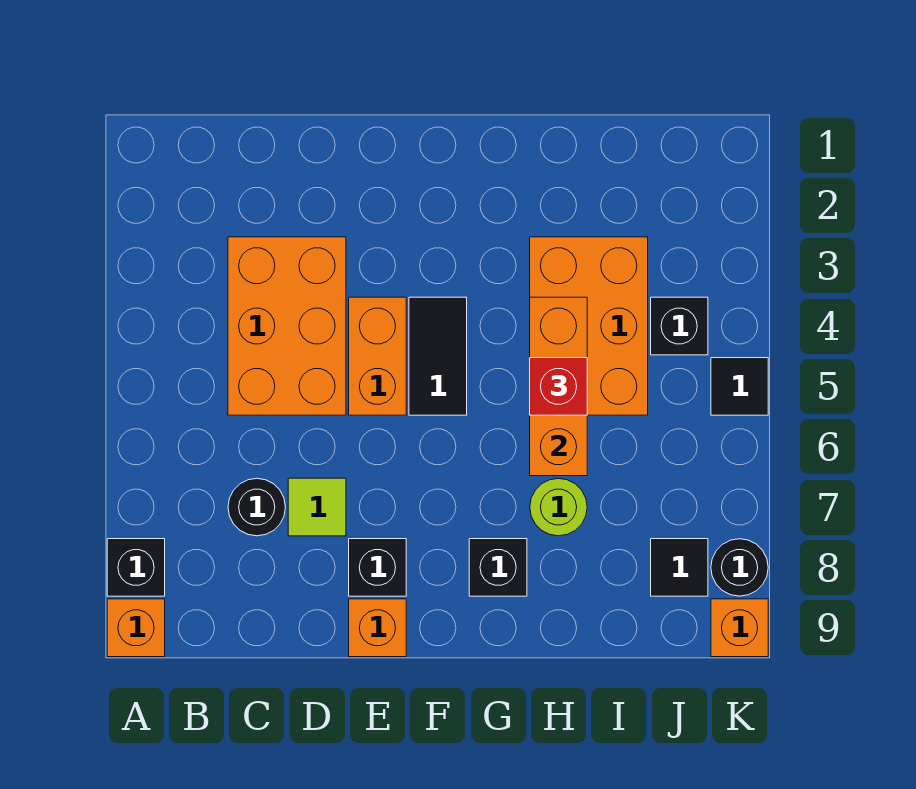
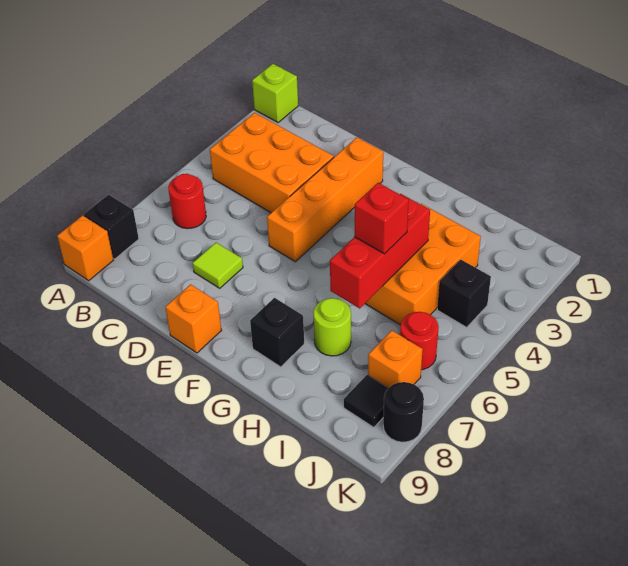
none -> lime brick A1 level 1
none -> red round brick B6 level 1
orange brick C3:D5 level 1 -> orange brick B3:D4 level 1
black round brick C7 level 1 -> none
orange brick E4:E5 level 1 -> orange brick E2:E5 level 1
black brick E8 level 1 -> none
black tile F4:F5 level 1 -> none
orange brick H4:H6 level 2 -> red brick H4:H6 level 2
none -> red round brick J6 level 1
black tile K5 level 1 -> none
orange brick K9 level 1 -> orange brick J7 level 1

